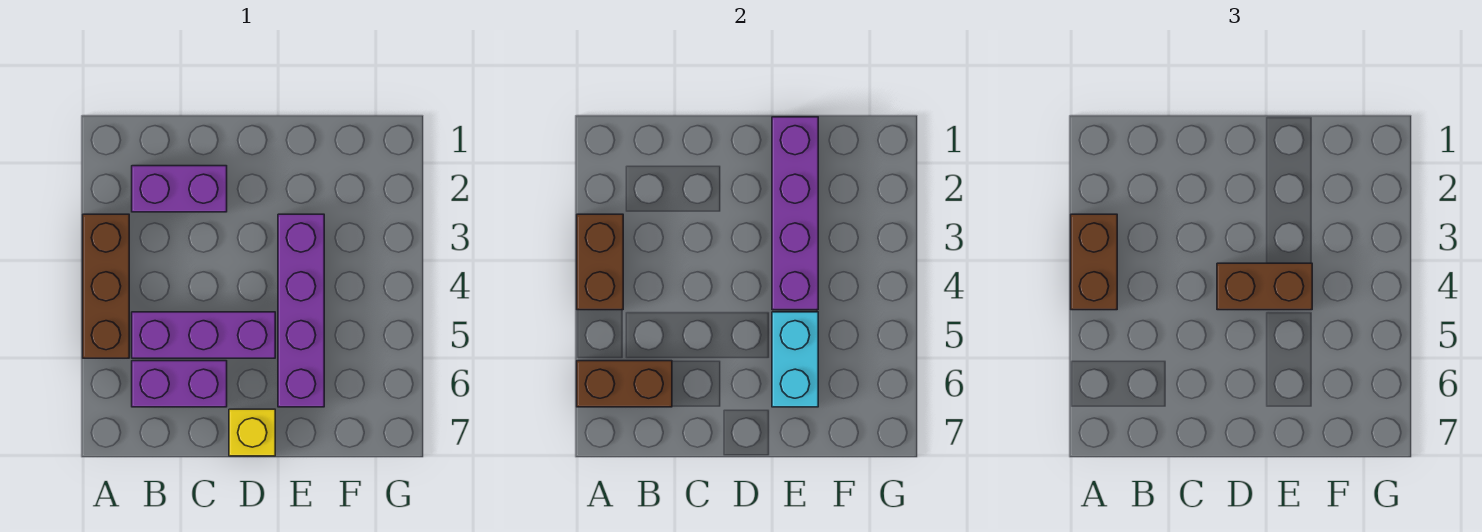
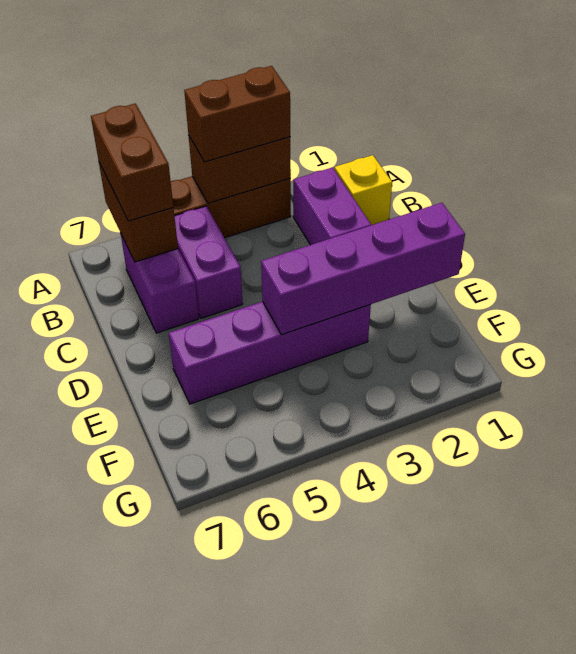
purple brick B5:D5 level 1 -> purple brick B5:C5 level 1
brown brick D4:E4 level 3 -> brown brick A6:B6 level 3
yellow brick D7 level 1 -> yellow brick B1 level 1
cyan brick E5:E6 level 2 -> none

